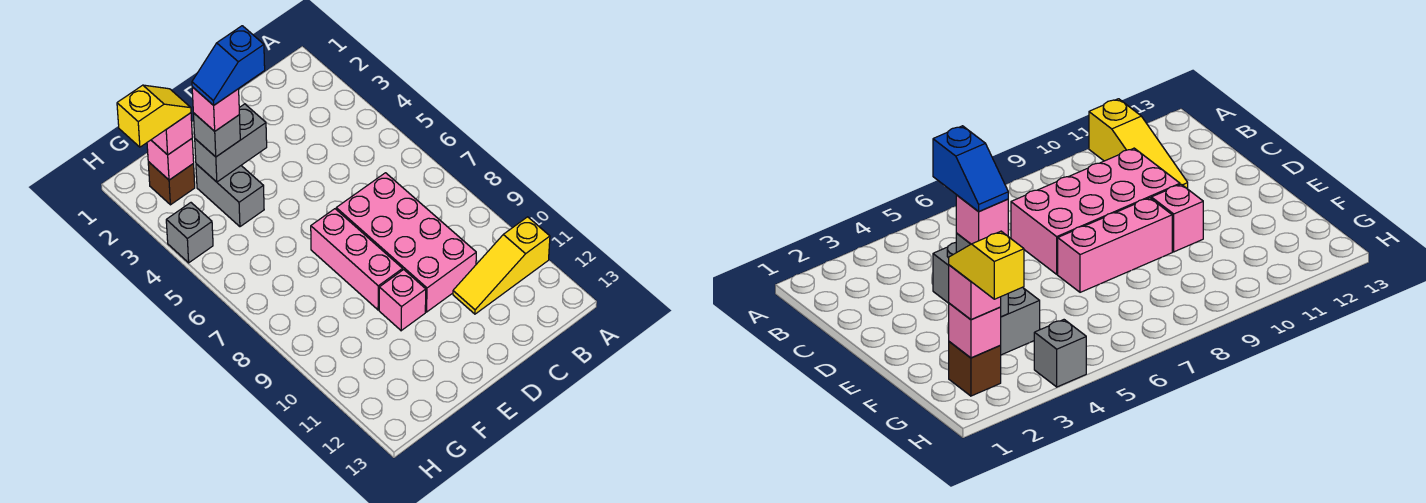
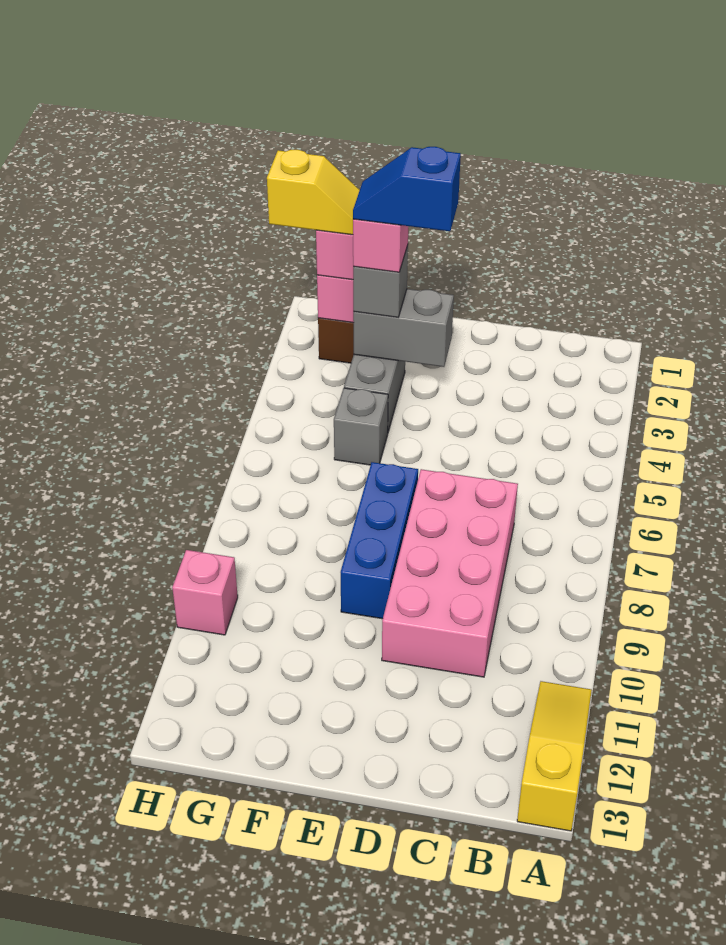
yellow slope A11:C11 level 1 top A -> yellow slope A11:A13 level 1 top 13
pink brick E7:E9 level 1 -> blue brick E7:E9 level 1
pink brick E10 level 1 -> pink brick H10 level 1
grey brick H4 level 1 -> grey brick F5 level 1

